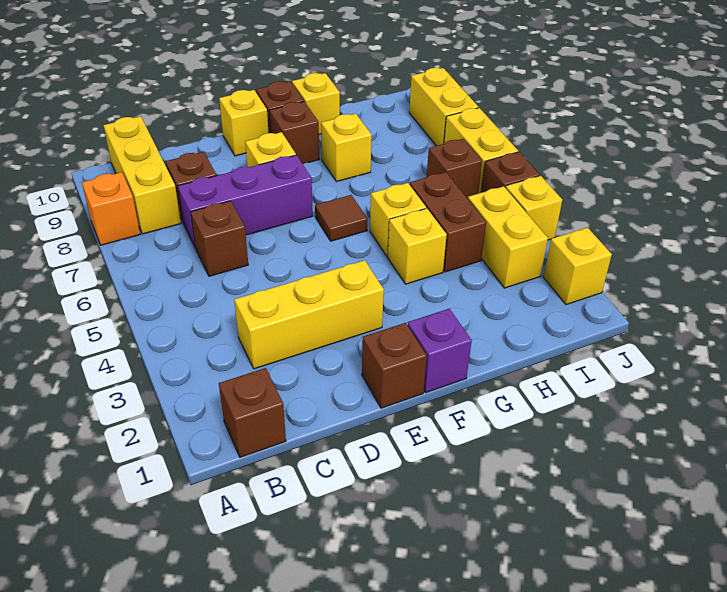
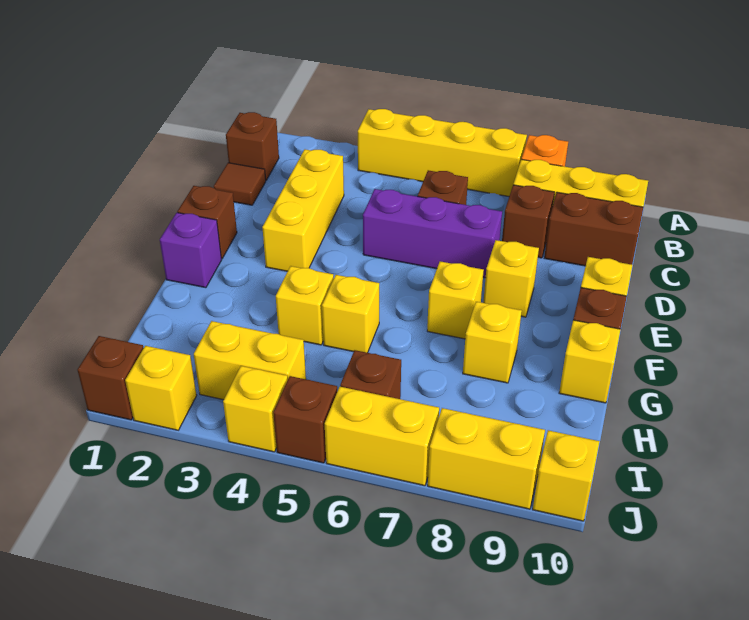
none -> yellow brick A4:A7 level 1
purple brick C7:E7 level 1 -> purple brick D5:D7 level 1
brown tile F6 level 1 -> brown tile C1 level 1
none -> yellow brick F7 level 1
brown brick F9 level 1 -> brown brick J1 level 1
brown brick H4:H5 level 1 -> brown brick C9:C10 level 1
none -> yellow brick J10 level 1

